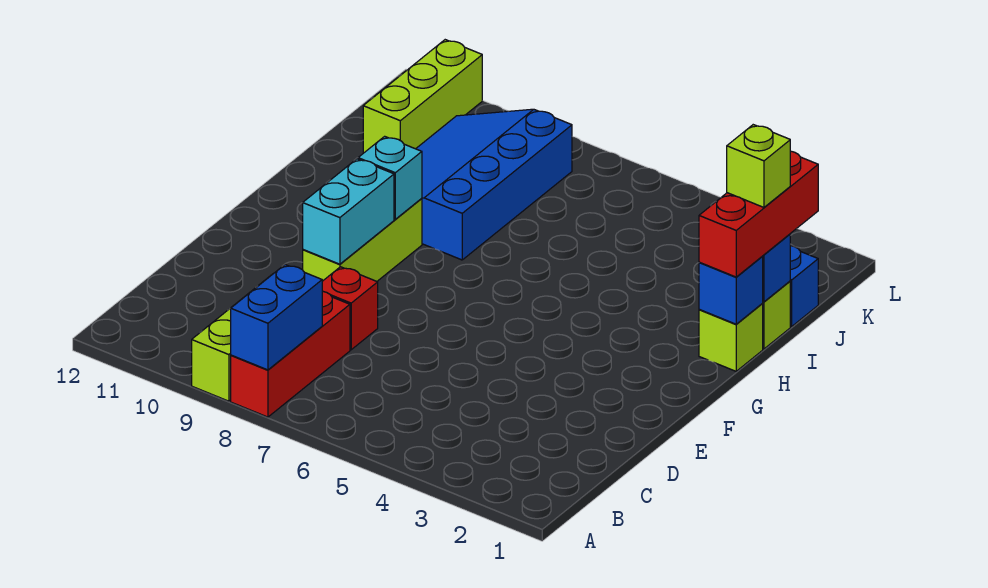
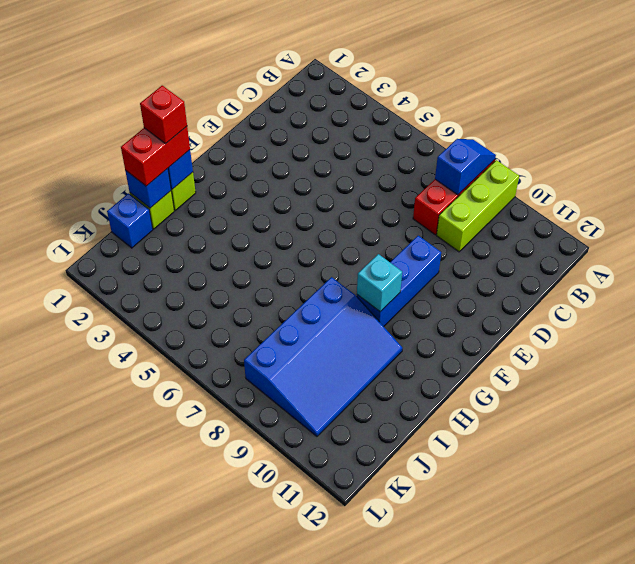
blue brick A8:B8 level 2 -> blue slope A8:B8 level 2 top B
red brick D8 level 1 -> red brick H1 level 4
lime brick E9:G9 level 1 -> blue brick E9:G9 level 1
cyan brick E9:F9 level 2 -> none
red brick H1:J1 level 3 -> red brick H1:I1 level 3
lime brick I1 level 4 -> none
lime brick J11:L11 level 1 -> none

